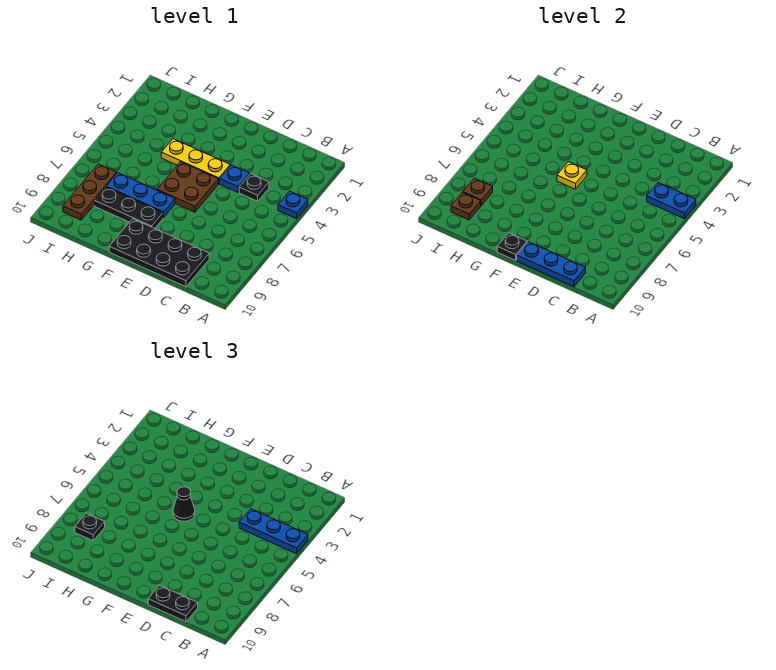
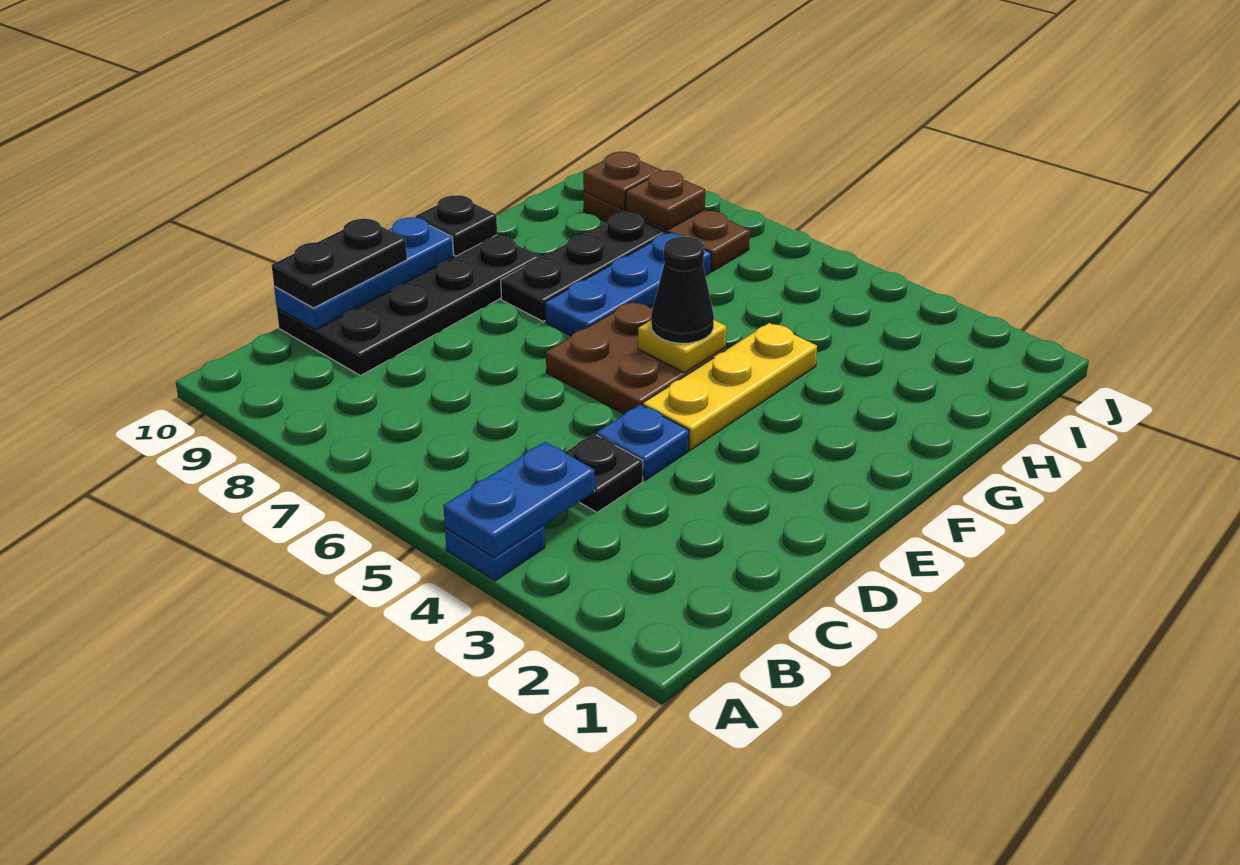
blue plate A4:C4 level 3 -> none
black plate I8 level 3 -> none

